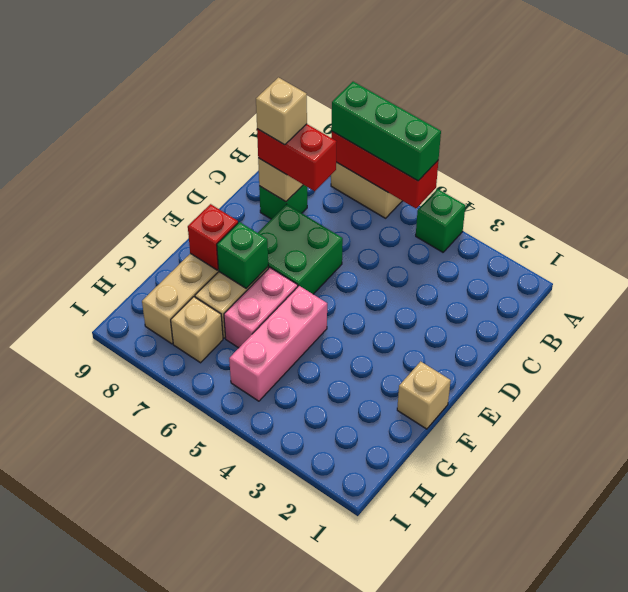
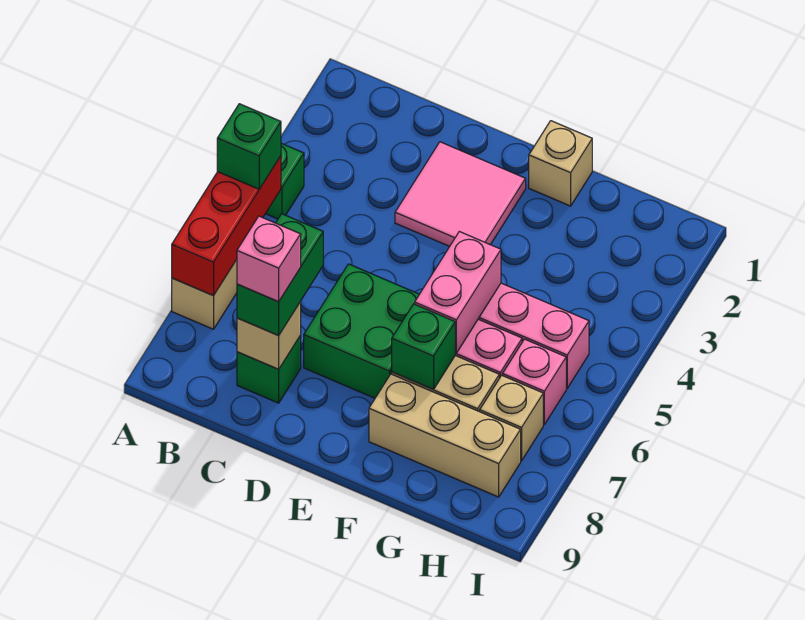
green brick A5:A7 level 3 -> green brick A5 level 3
red brick C7:C8 level 3 -> green brick C7:C8 level 3
tan brick C8 level 4 -> pink brick C8 level 4
none -> pink tile D2:E3 level 1
none -> pink brick F5:F6 level 2
red brick F8 level 2 -> none
none -> pink brick H6 level 1

